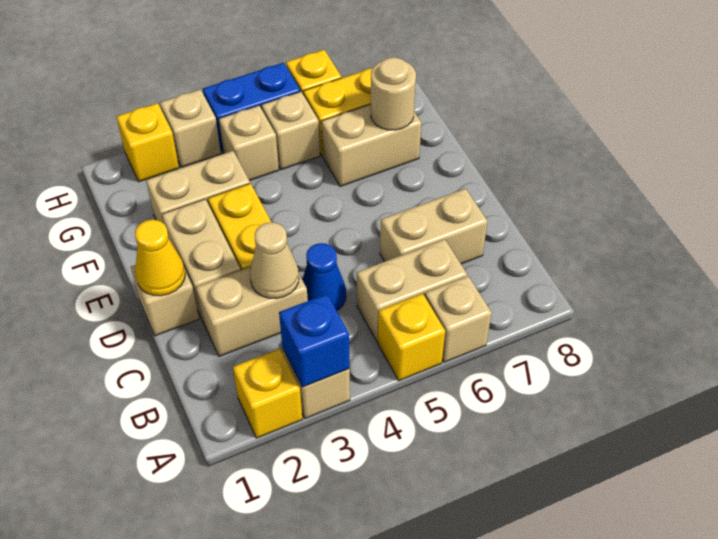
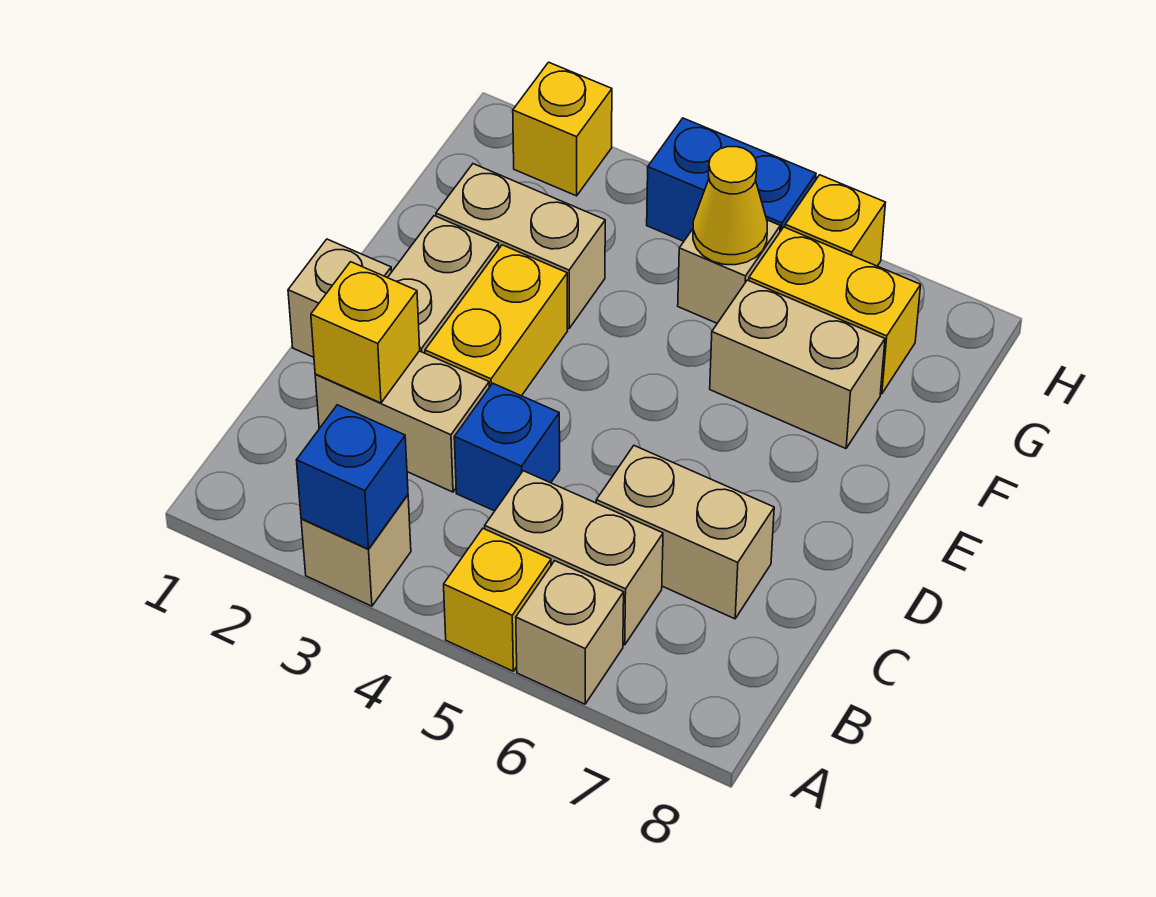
yellow brick A2 level 1 -> yellow brick C2 level 2
tan cone C3 level 2 -> none
blue cone C4 level 1 -> blue brick C4 level 1
yellow cone D1 level 2 -> yellow cone G5 level 2
tan round brick F7 level 2 -> none
tan brick G4 level 1 -> none
tan brick H3 level 1 -> none

